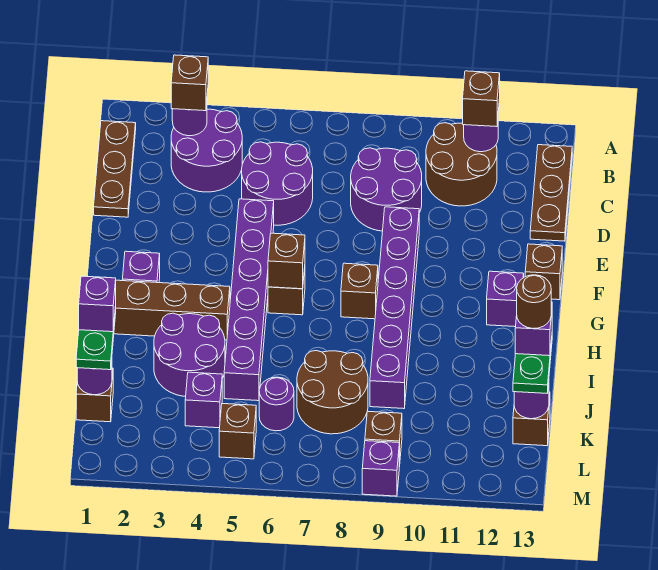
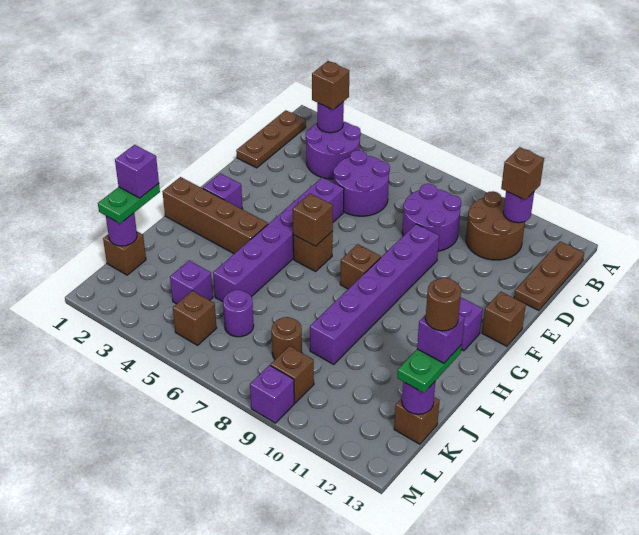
purple round brick I3:J4 level 1 -> none
brown round brick J7:K8 level 1 -> brown round brick K8 level 1

